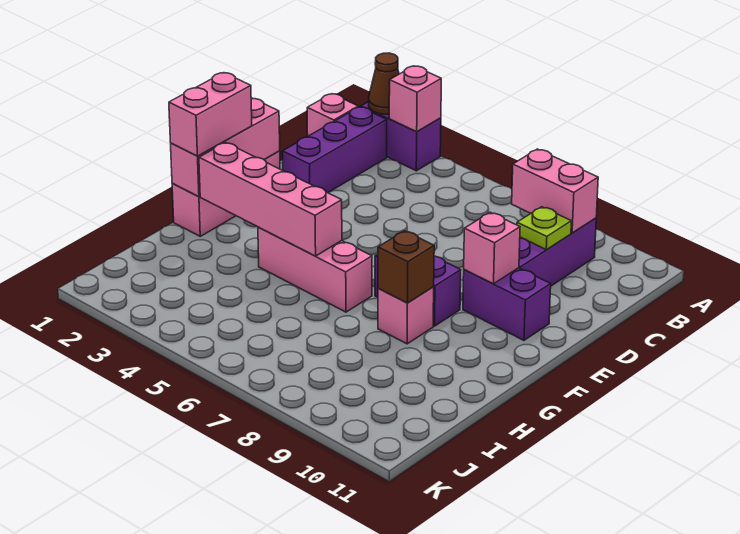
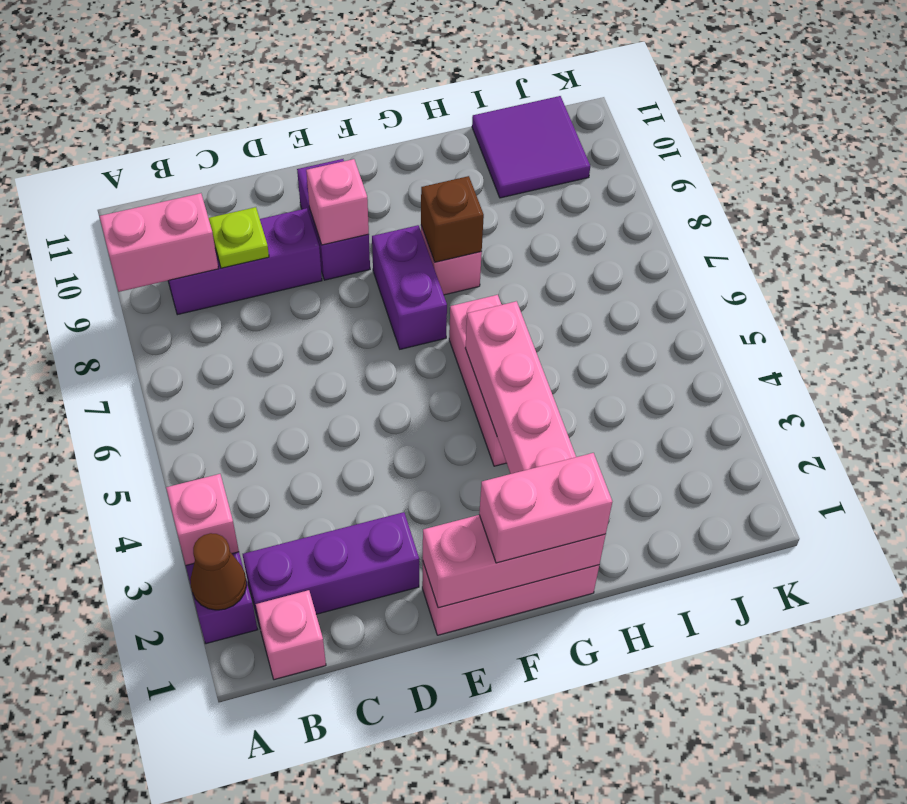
pink brick B8:B9 level 2 -> pink brick A9:B9 level 2
none -> purple tile I10:J11 level 1

